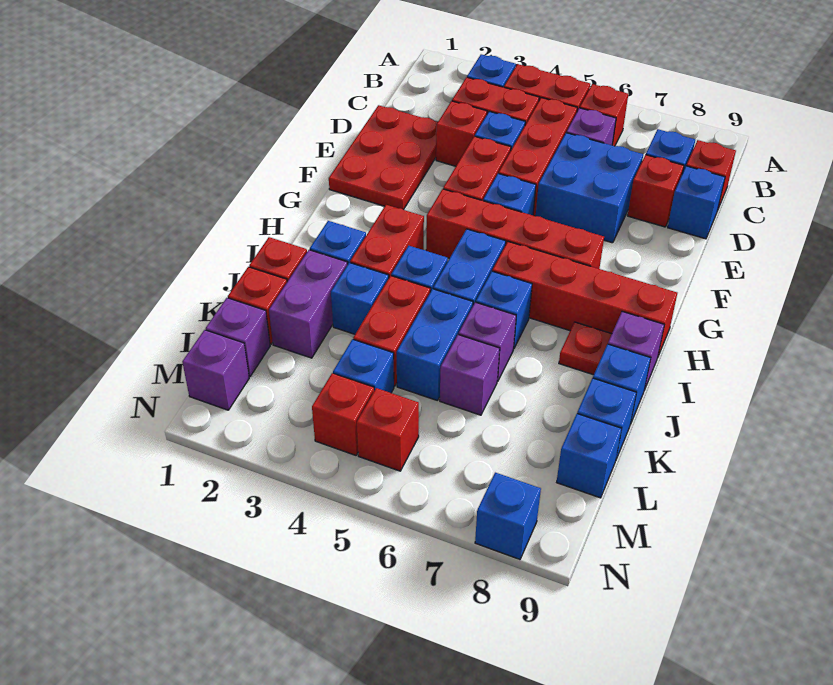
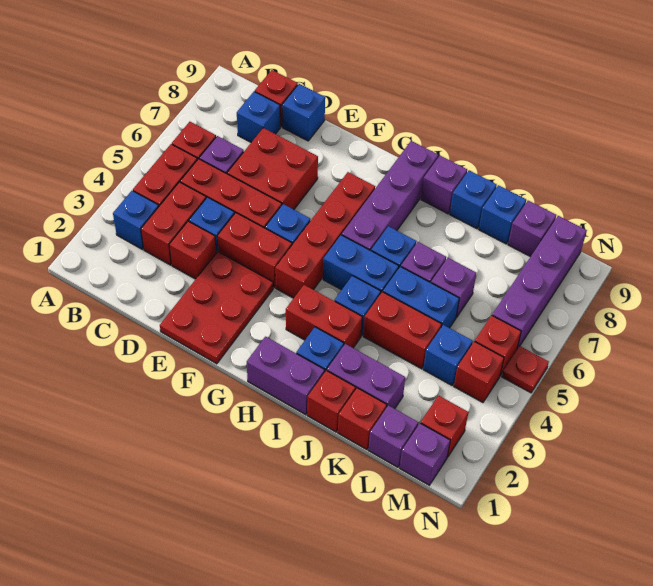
red plate D1:F2 level 1 -> red plate E1:F3 level 1
blue brick D6:E7 level 1 -> red brick D6:E7 level 1
red brick D8 level 1 -> red brick M2 level 1
none -> purple brick H1:I1 level 1
red brick H6:H9 level 1 -> purple brick H6:H9 level 1
red plate I8 level 1 -> red plate N5 level 1
blue brick J3 level 1 -> none
blue brick L9 level 1 -> purple brick L9 level 1
none -> purple brick M6:M9 level 1
blue brick N8 level 1 -> none

